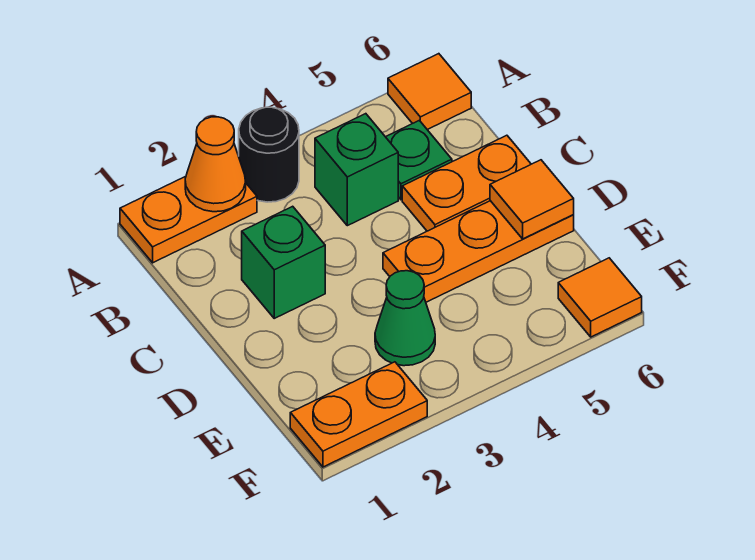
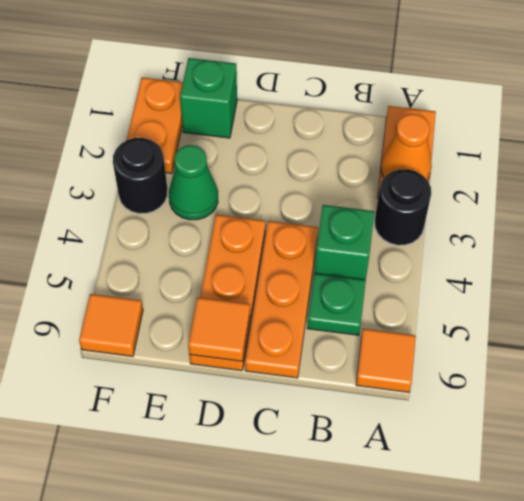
green brick C2 level 1 -> green brick E1 level 1
orange plate C5:C6 level 1 -> orange plate C4:C6 level 1
none -> black round brick F3 level 1

